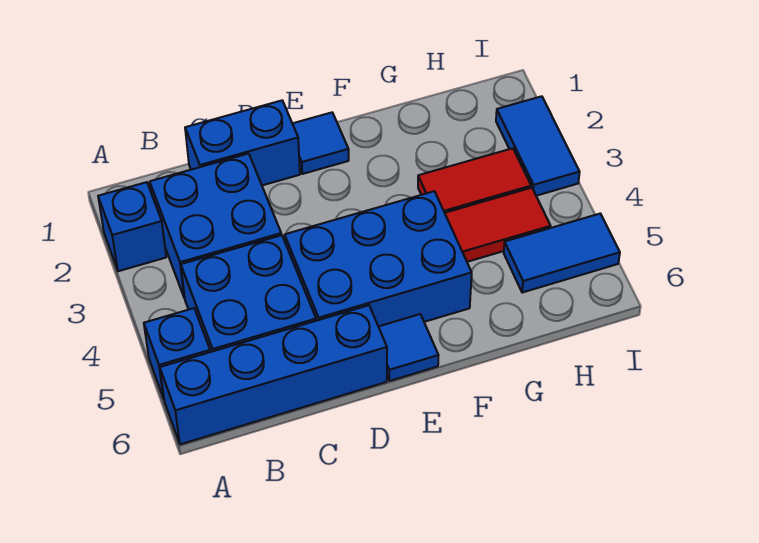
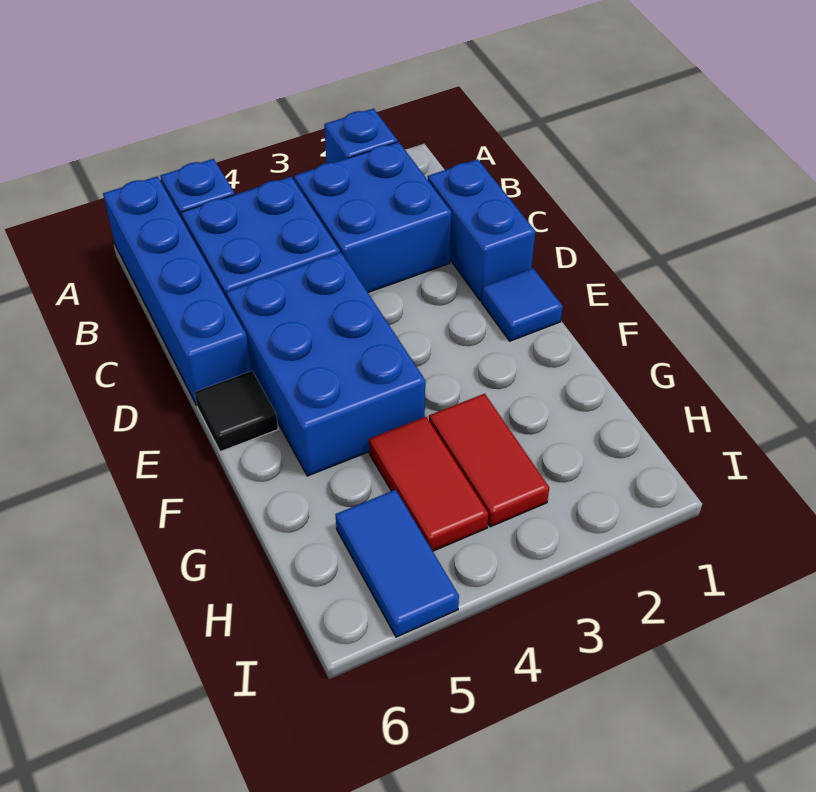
blue tile E6 level 1 -> black tile E6 level 1
blue tile I2:I3 level 1 -> none

